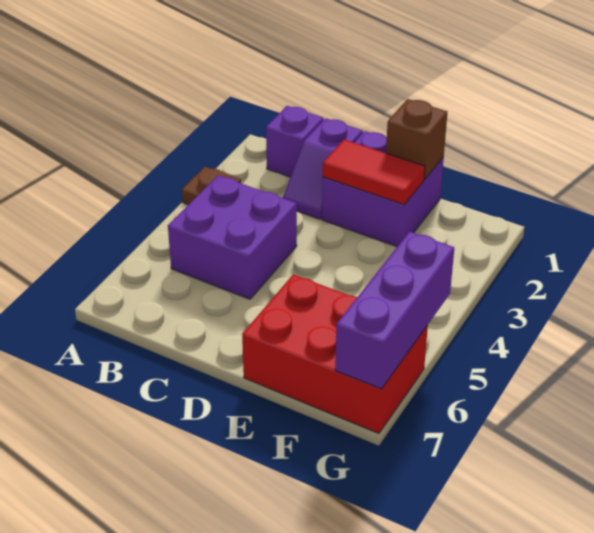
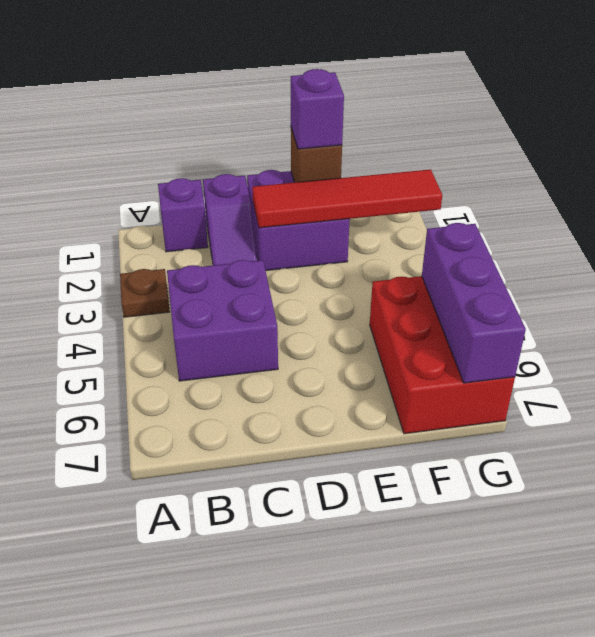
red tile D2:E2 level 2 -> red tile D2:G2 level 2
none -> purple brick E1 level 3
red brick E6:G7 level 1 -> red brick F5:G7 level 1

